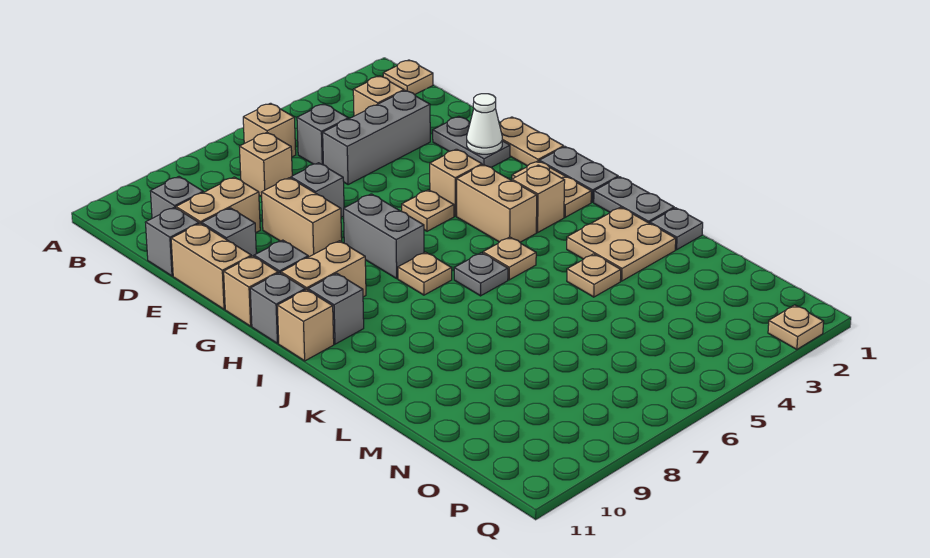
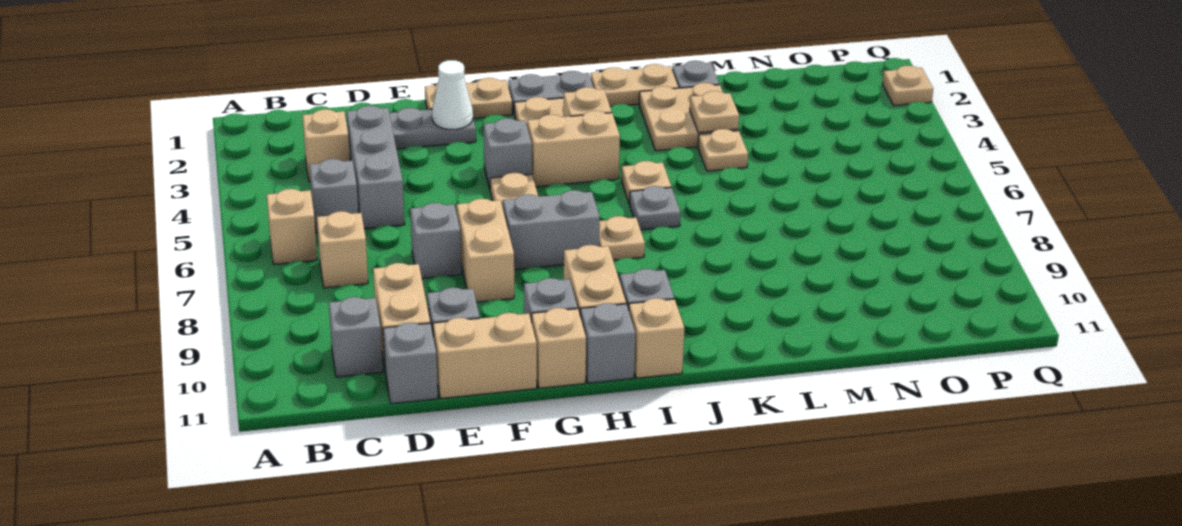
tan plate B1 level 1 -> tan plate L3 level 2
tan brick E8:F8 level 1 -> tan brick F7:F8 level 1
tan brick G4 level 1 -> grey brick G4 level 1
grey plate J1:K1 level 1 -> tan plate J1:K1 level 1

